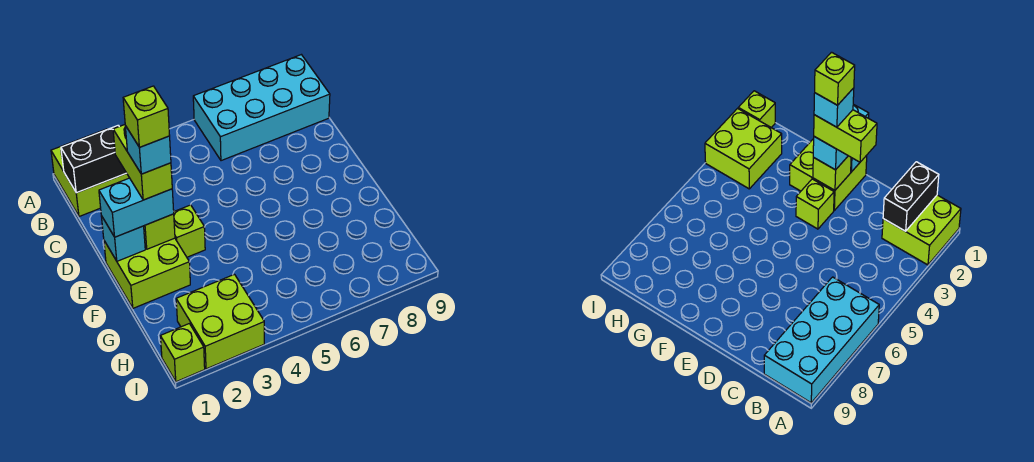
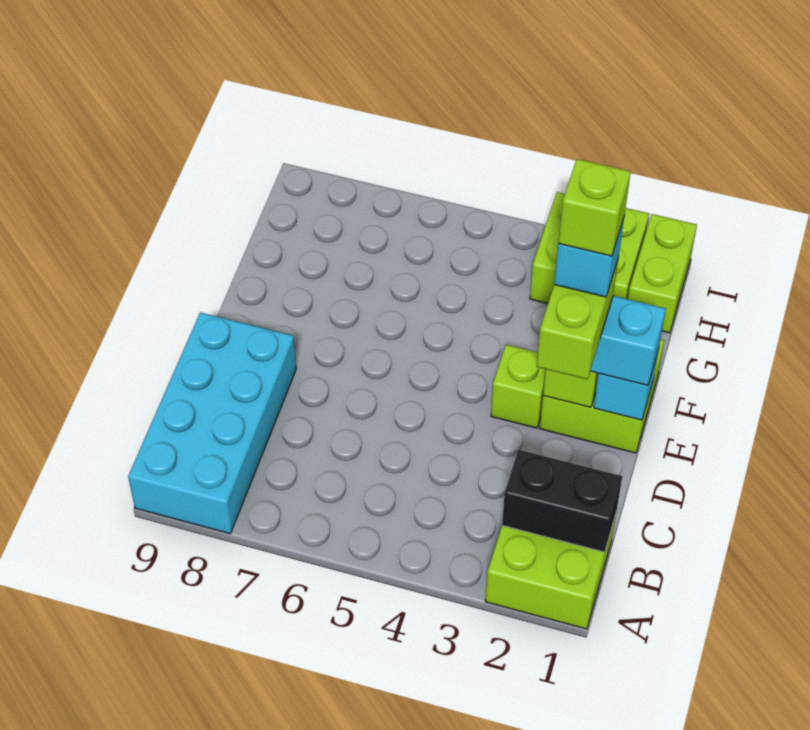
cyan brick A6:B9 level 1 -> cyan brick A8:D9 level 1
lime brick I1 level 1 -> lime brick H1:I1 level 1

